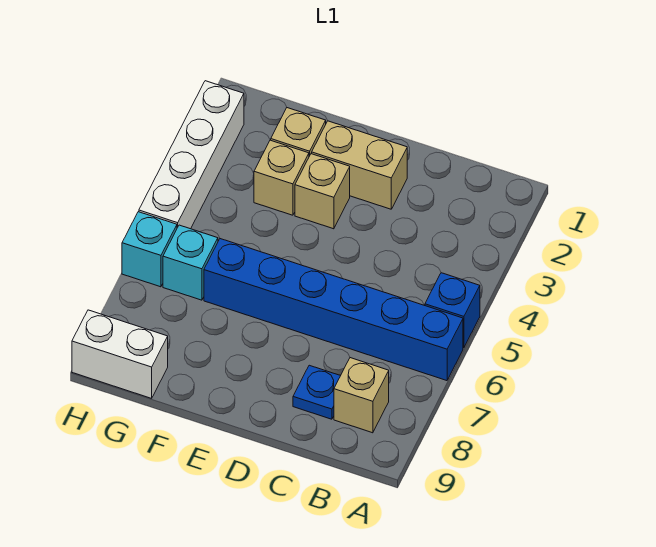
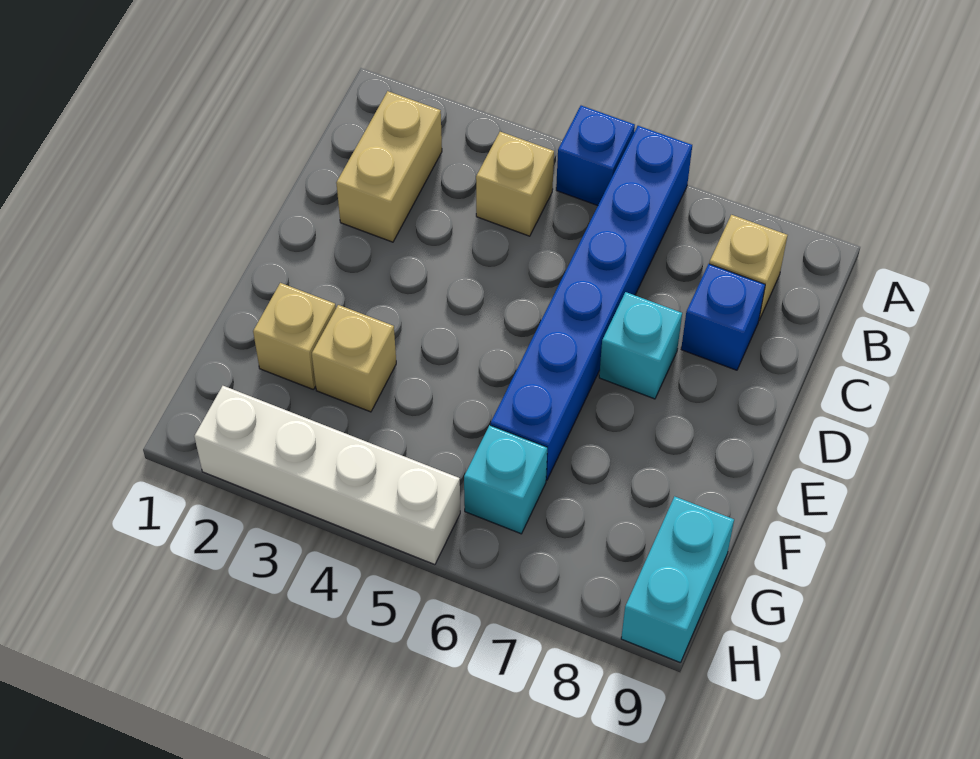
blue plate C8 level 1 -> blue brick C8 level 1
tan brick D2:E2 level 1 -> tan brick B2:C2 level 1
tan brick E3 level 1 -> tan brick B4 level 1
white brick G9:H9 level 1 -> cyan brick G9:H9 level 1
cyan brick H6 level 1 -> cyan brick D7 level 1

